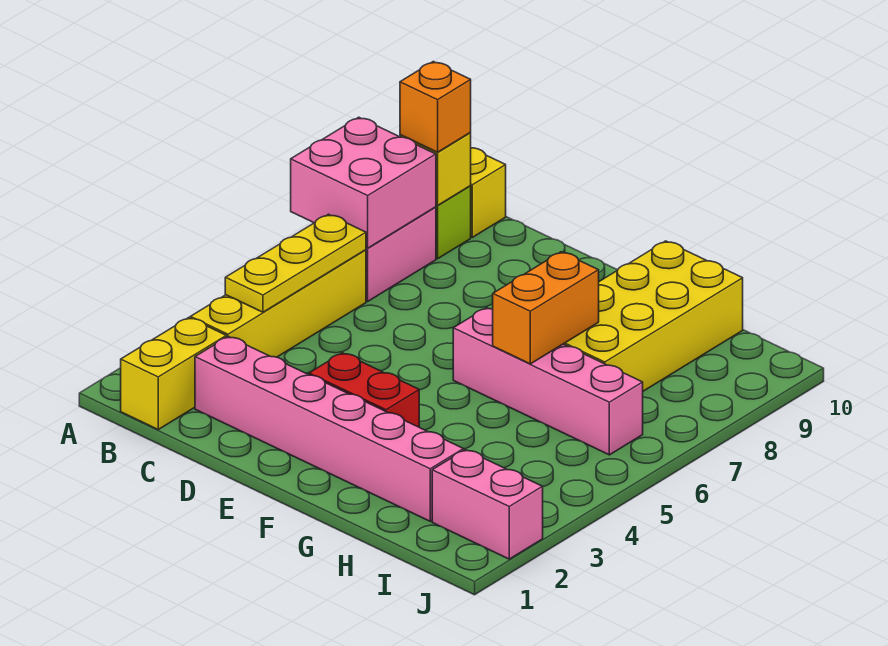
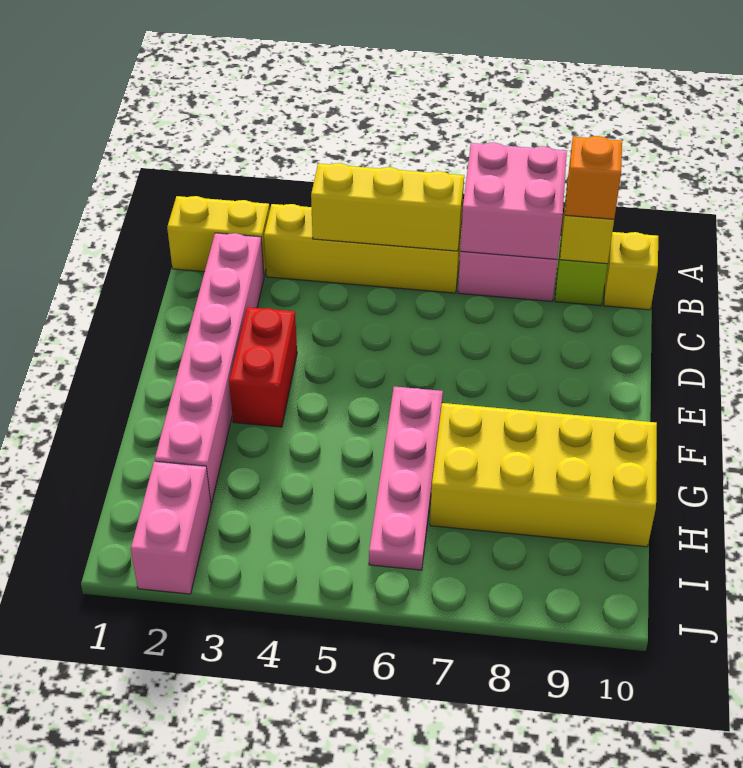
yellow plate B4:B6 level 2 -> yellow brick B4:B6 level 2
pink brick F6:I6 level 1 -> pink plate F6:I6 level 1
orange brick G6:G7 level 2 -> none

